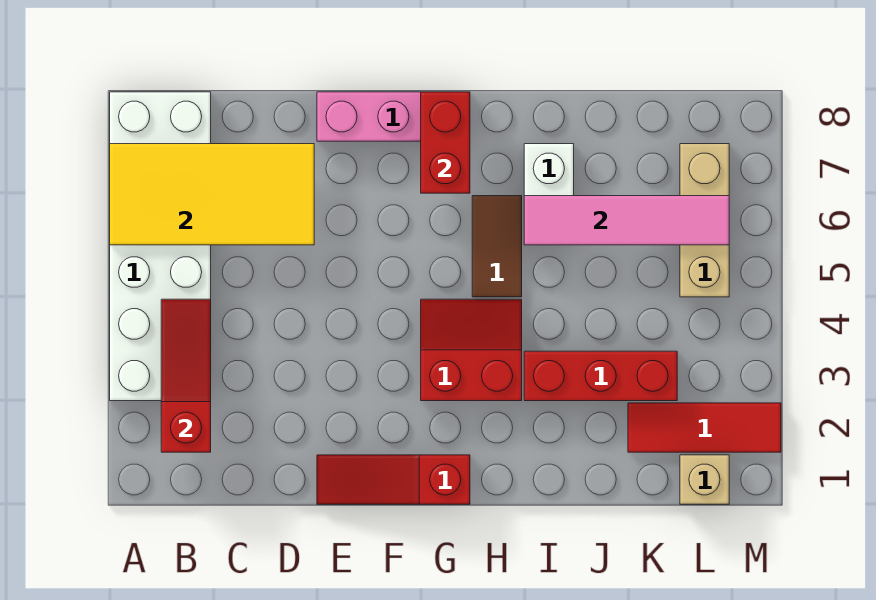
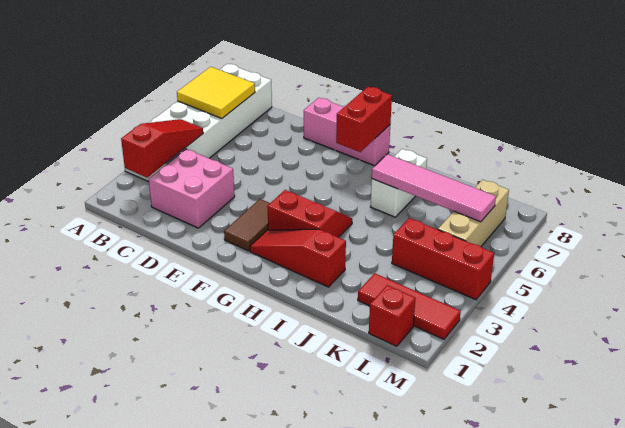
yellow tile A6:D7 level 2 -> yellow tile A6:B7 level 2
none -> pink brick C2:D3 level 1
red slope E1:G1 level 1 top G -> red slope G2:I2 level 1 top I
brown tile H5:H6 level 1 -> brown tile F2:F3 level 1
red brick I3:K3 level 1 -> red brick K4:M4 level 1
tan brick L1 level 1 -> red brick L1 level 1

